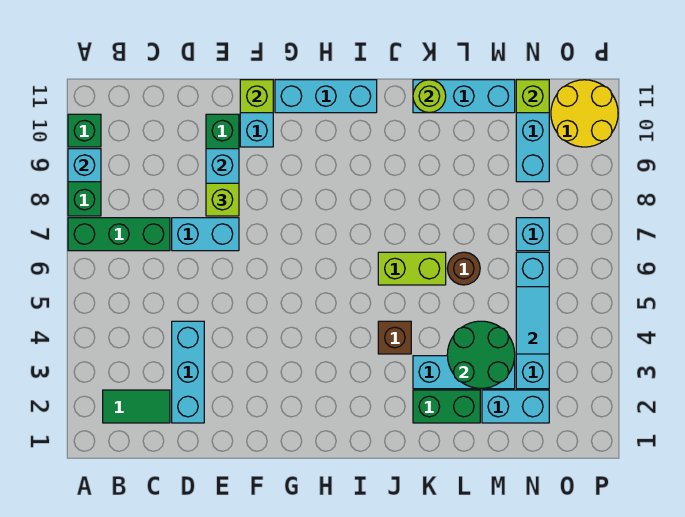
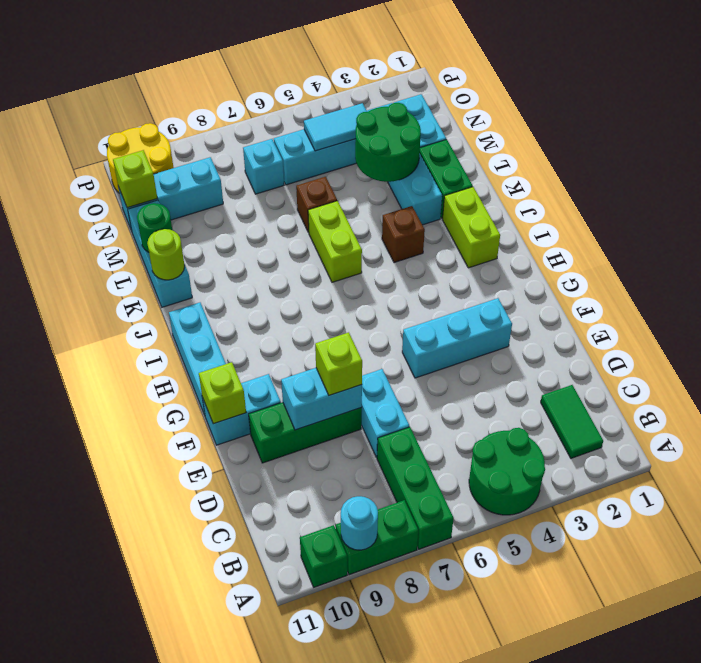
none -> green round brick A4:B5 level 1
cyan brick A9 level 2 -> cyan round brick A9 level 2
cyan brick D2:D4 level 1 -> cyan brick F3:F5 level 1
none -> lime brick I2:J2 level 1
brown round brick L6 level 1 -> brown brick L6 level 1
none -> green round brick L11 level 2

